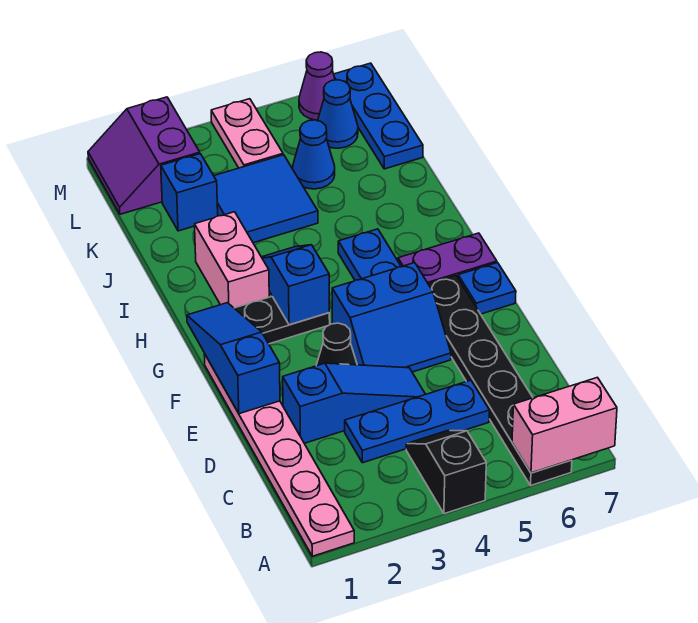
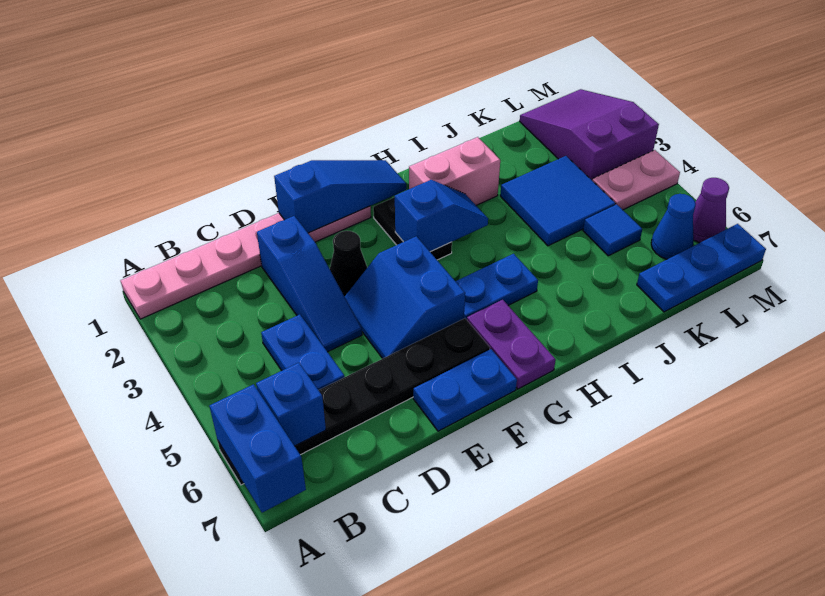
black slope A4:B4 level 1 top A -> none
pink brick A6:A7 level 2 -> blue brick A6:A7 level 2
blue plate C3:C5 level 1 -> blue plate C4:C5 level 1
blue plate F7 level 1 -> blue plate E7:F7 level 1
blue brick K2 level 1 -> blue brick B6 level 2
blue cone K5 level 1 -> blue tile K5 level 1
purple slope L1:M2 level 1 top 2 -> purple slope L1:M3 level 1 top 3

